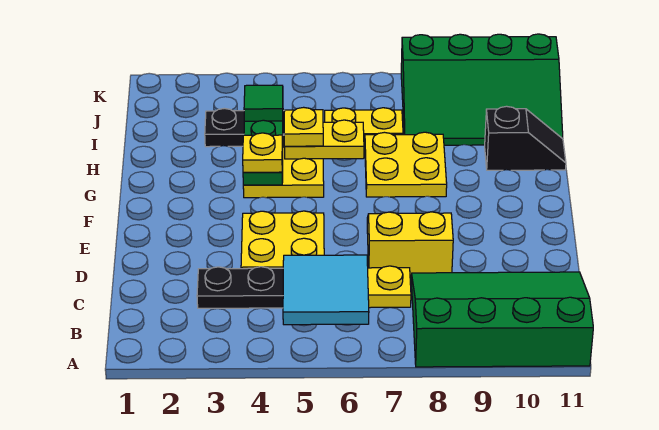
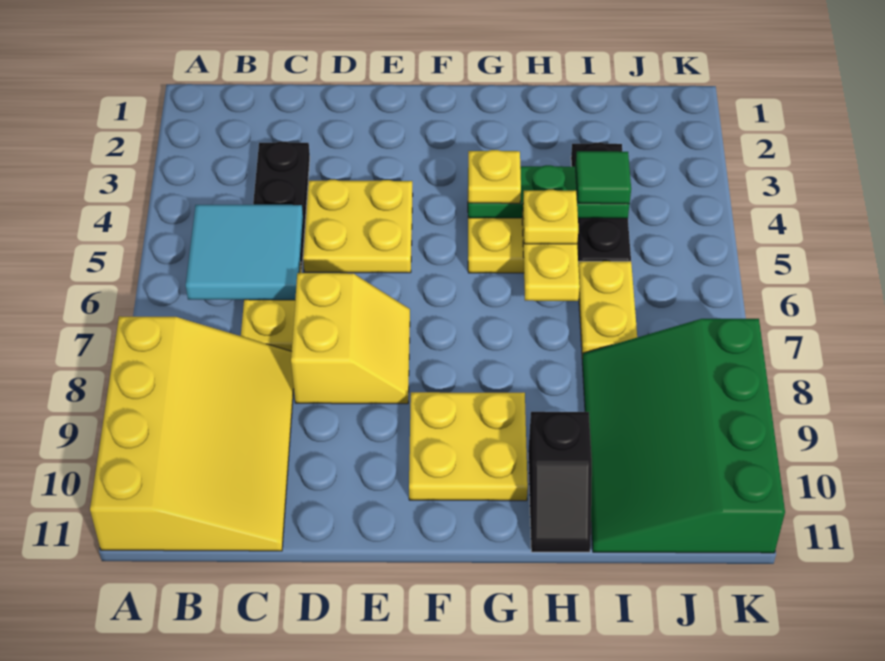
green slope A8:C11 level 1 top A -> yellow slope A8:C11 level 1 top A
yellow plate G7:H8 level 1 -> yellow plate F9:G10 level 1

